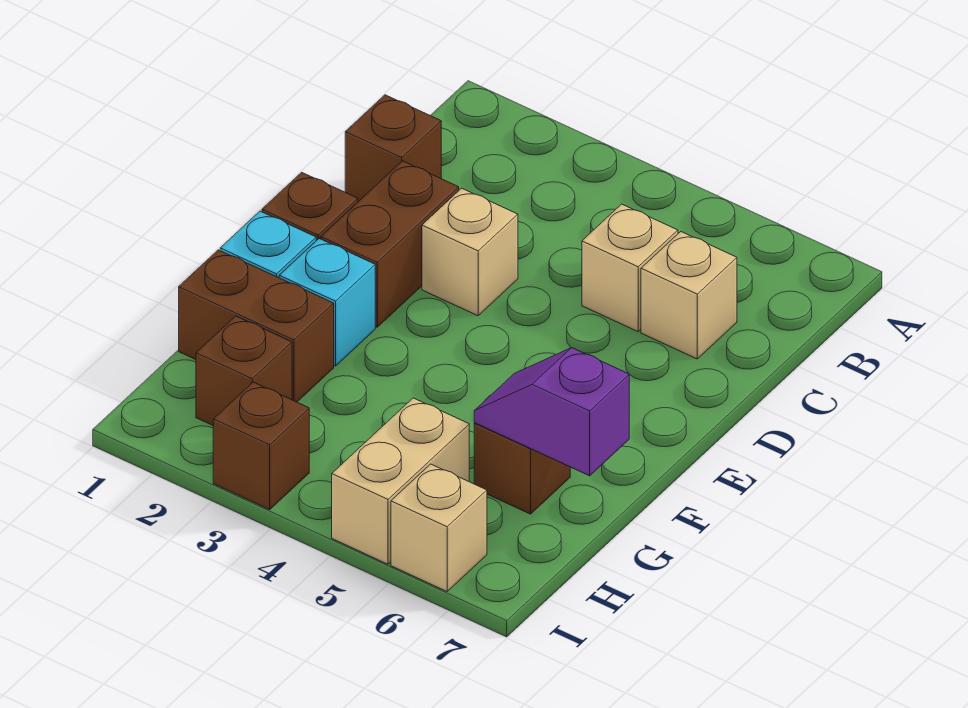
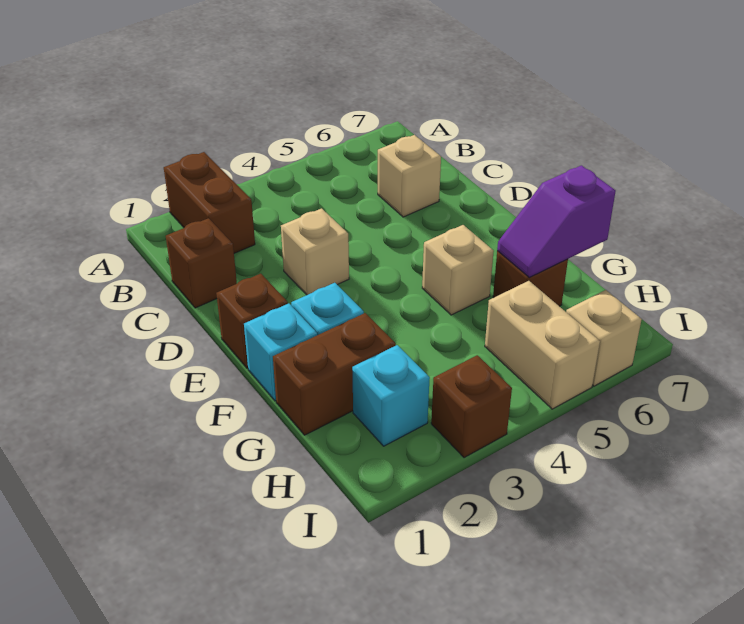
tan brick C5 level 1 -> tan brick F5 level 1
brown brick D2:E2 level 1 -> brown brick A2:B2 level 1
brown brick H2 level 1 -> cyan brick H2 level 1

